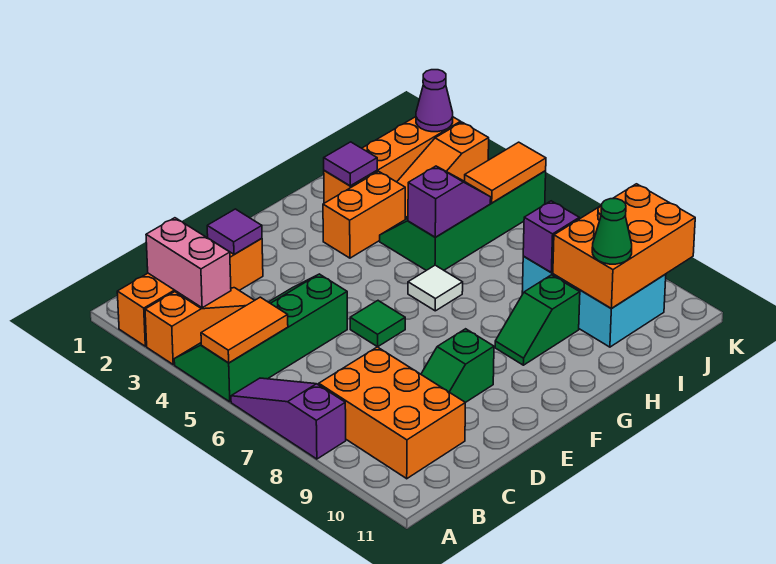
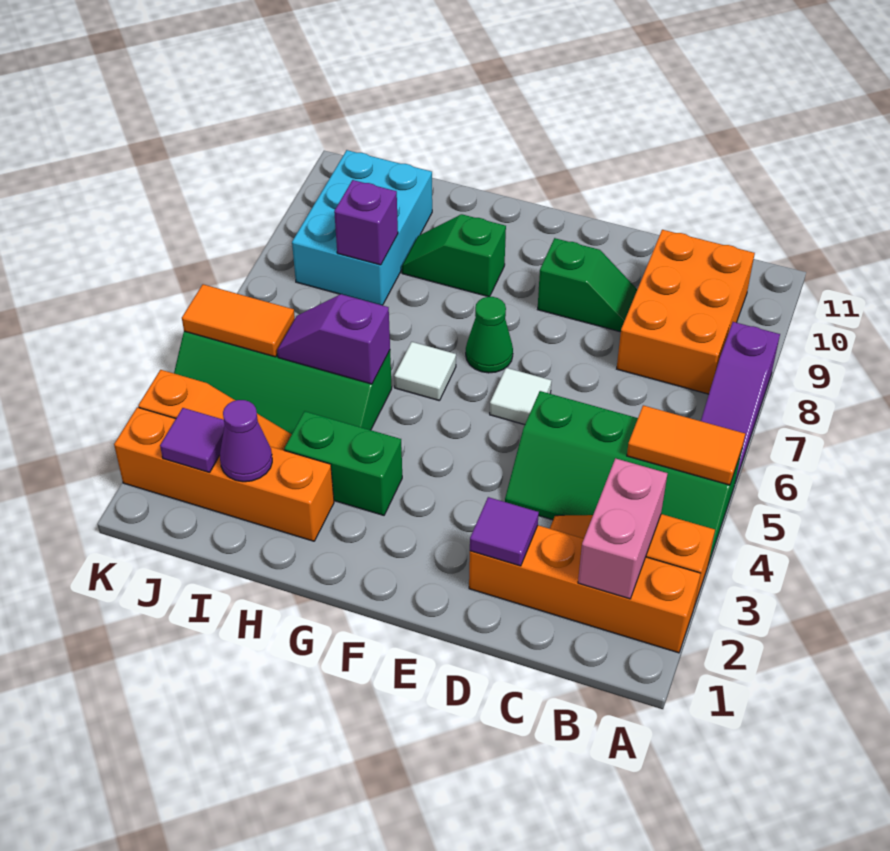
green tile E6 level 1 -> white tile E6 level 1
orange brick G3:H3 level 1 -> green brick G3:H3 level 1
green slope G9:H9 level 1 top H -> green slope G9:H9 level 1 top G
purple tile H2 level 2 -> purple tile J2 level 2
orange brick I9:K10 level 2 -> none
green cone I10 level 3 -> green cone F7 level 1
purple cone K2 level 2 -> purple cone I2 level 2

